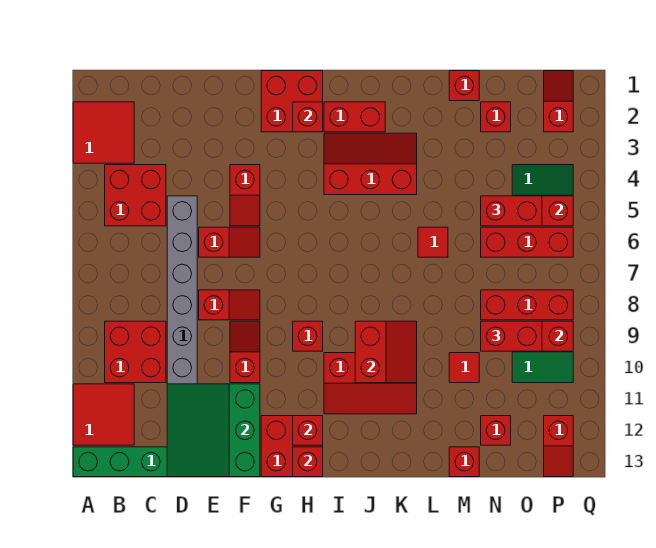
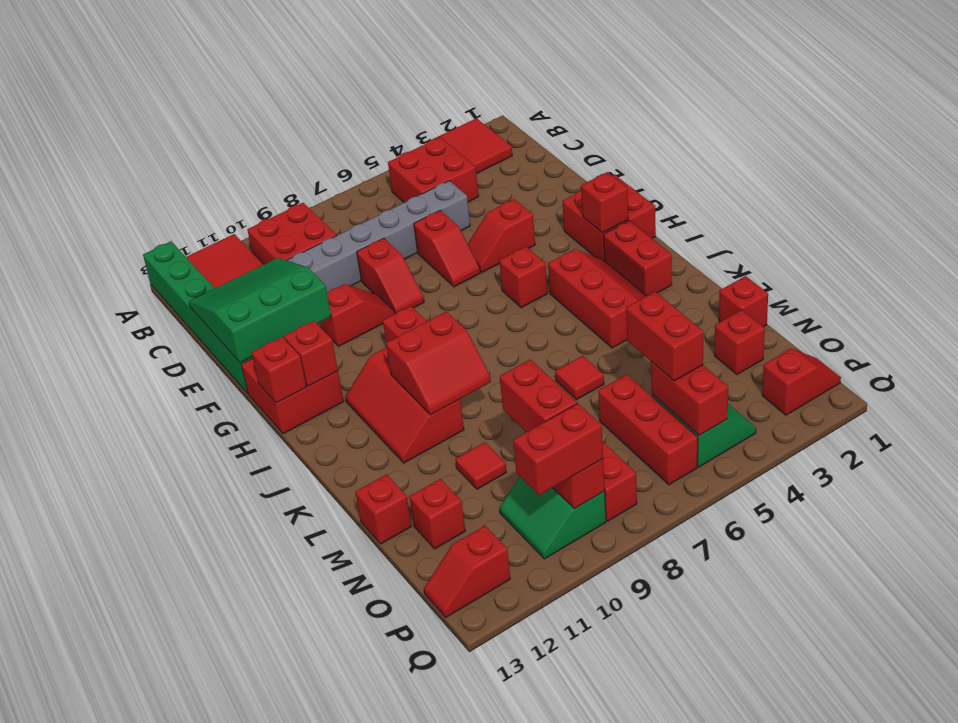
none -> red brick H5 level 1
none -> red brick P9:P10 level 3

